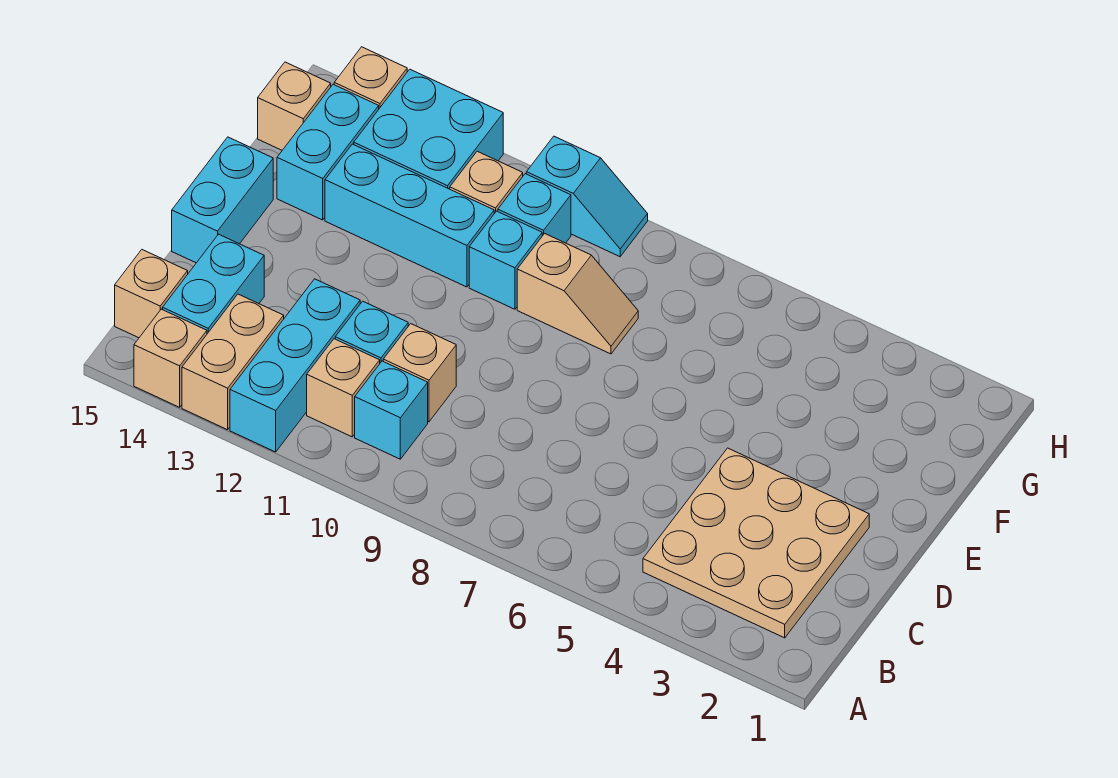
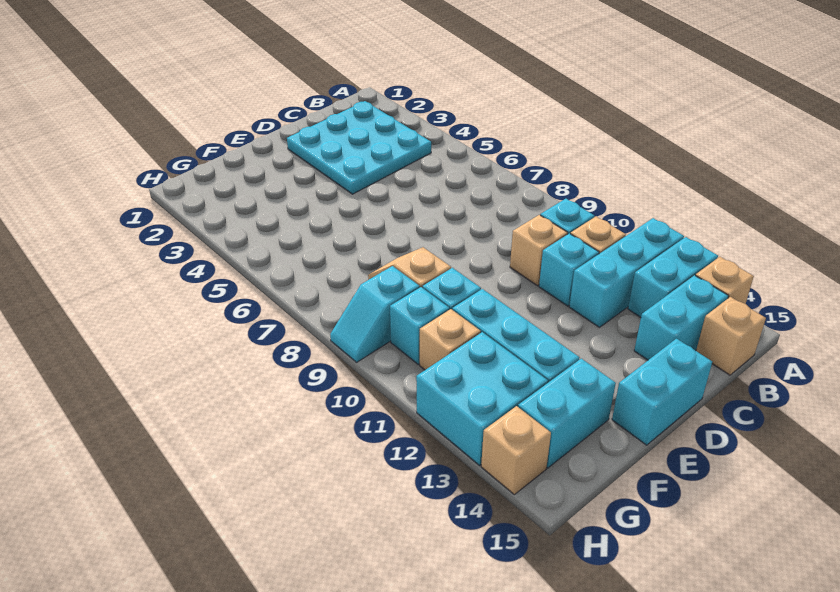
tan brick A13:B13 level 1 -> cyan brick A13:B13 level 1
tan plate B2:D4 level 1 -> cyan plate B2:D4 level 1
tan brick G15 level 1 -> none
cyan slope H9:H10 level 1 top 10 -> cyan slope G9:H9 level 1 top G

